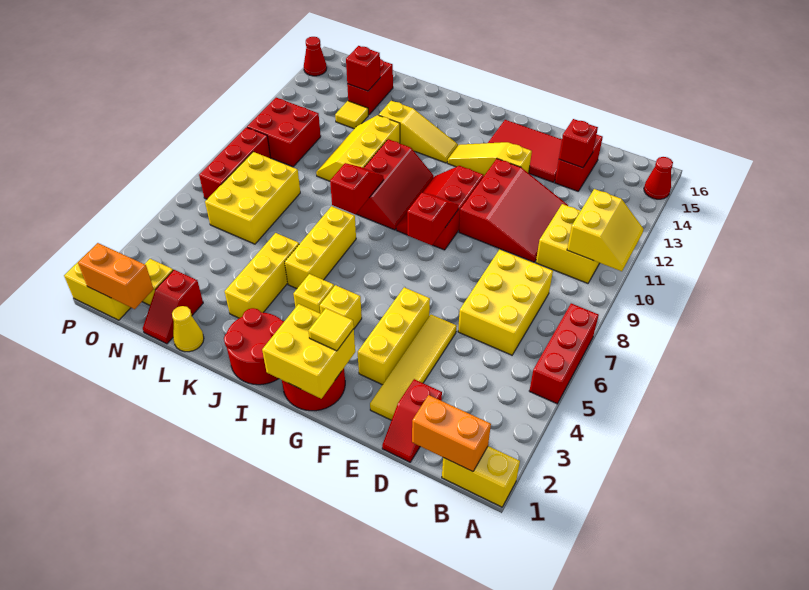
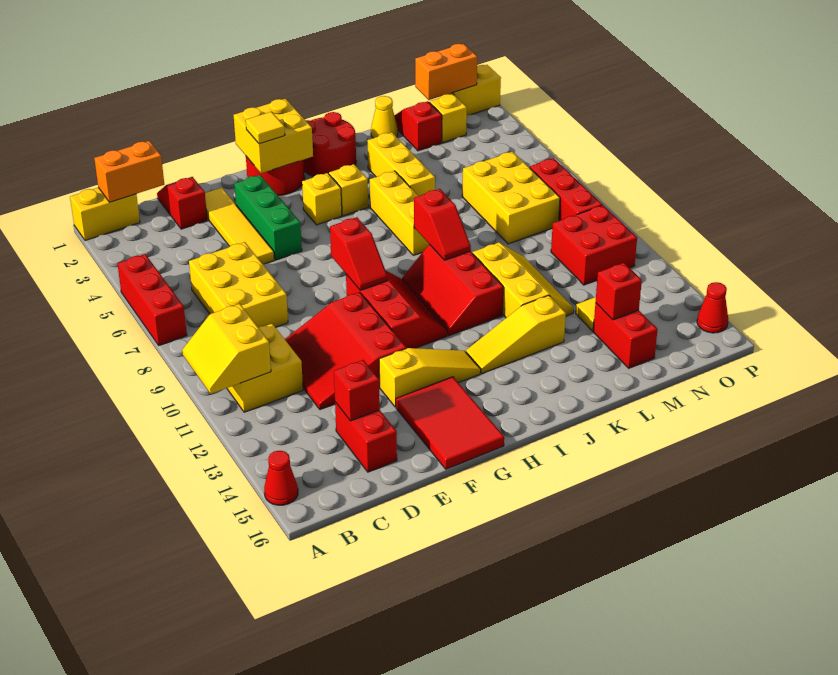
red tile E14:G15 level 1 -> red tile F14:G16 level 1
yellow brick F3:F5 level 1 -> green brick F3:F5 level 1

